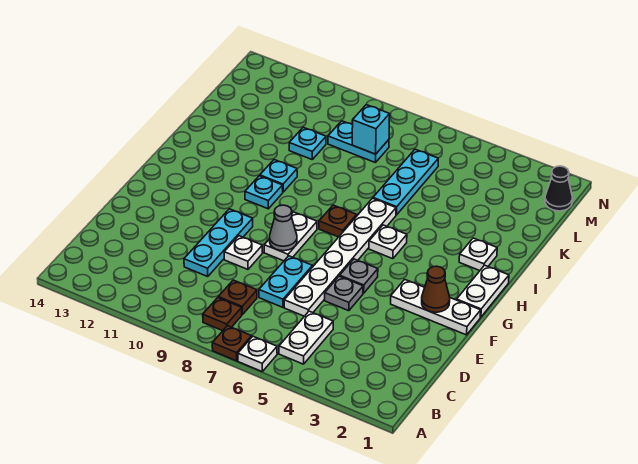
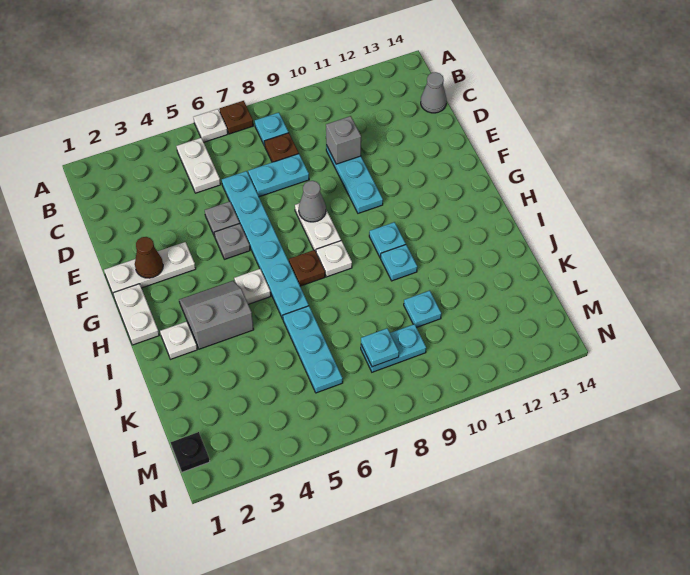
brown plate B8 level 1 -> cyan plate B8 level 1
none -> grey cone C14 level 1
white plate D6:I6 level 1 -> cyan plate D6:I6 level 1
cyan plate D7:E7 level 1 -> cyan plate D7:D8 level 1
none -> grey brick D10 level 2
white plate E9 level 1 -> white plate H8 level 1
none -> grey slope H3:I4 level 1 top I
cyan brick L8 level 2 -> cyan plate L8 level 2
black cone M1 level 1 -> black plate M1 level 1

